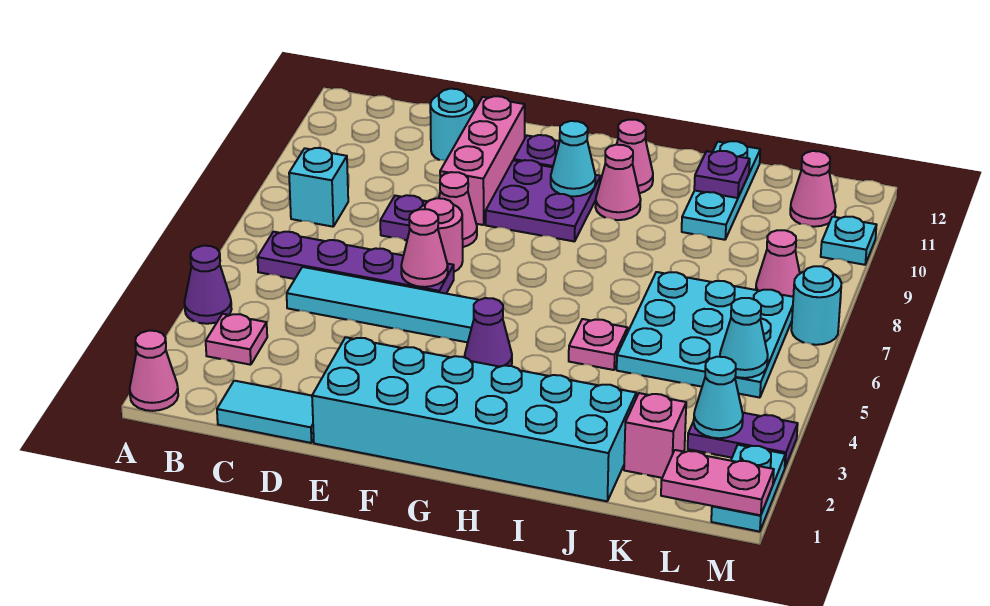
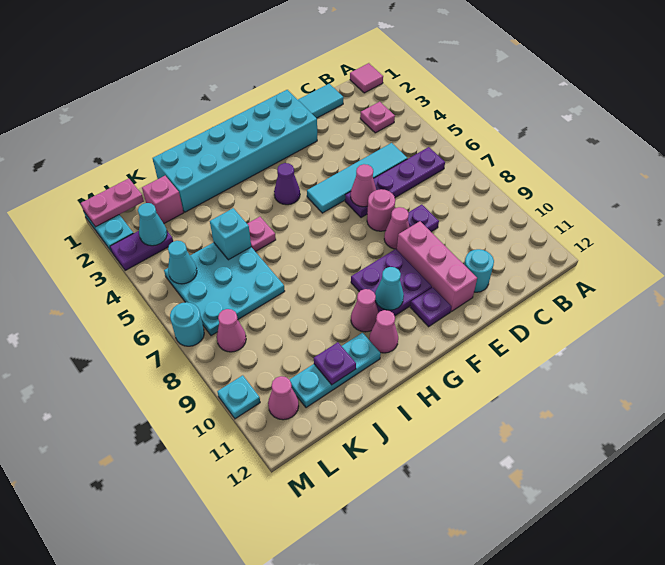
pink cone A1 level 1 -> pink tile A1 level 1
purple cone A4 level 1 -> none
cyan brick B8 level 1 -> cyan brick J5 level 2
cyan plate J10:J12 level 1 -> cyan plate I11:K11 level 1

